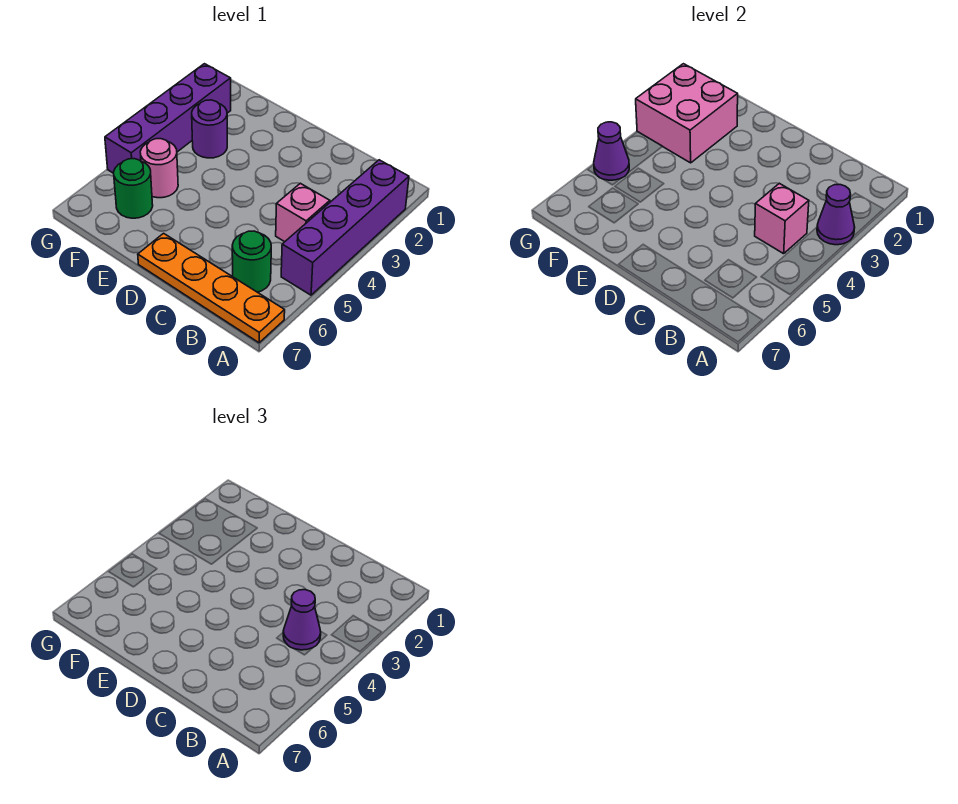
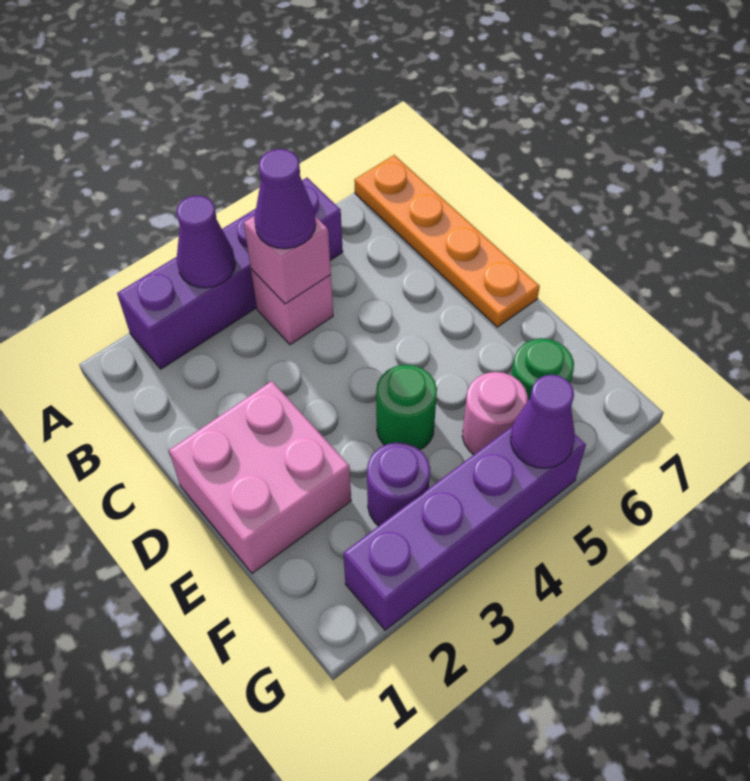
green round brick B6 level 1 -> green round brick E4 level 1
pink brick F2:G3 level 2 -> pink brick D1:E2 level 1

